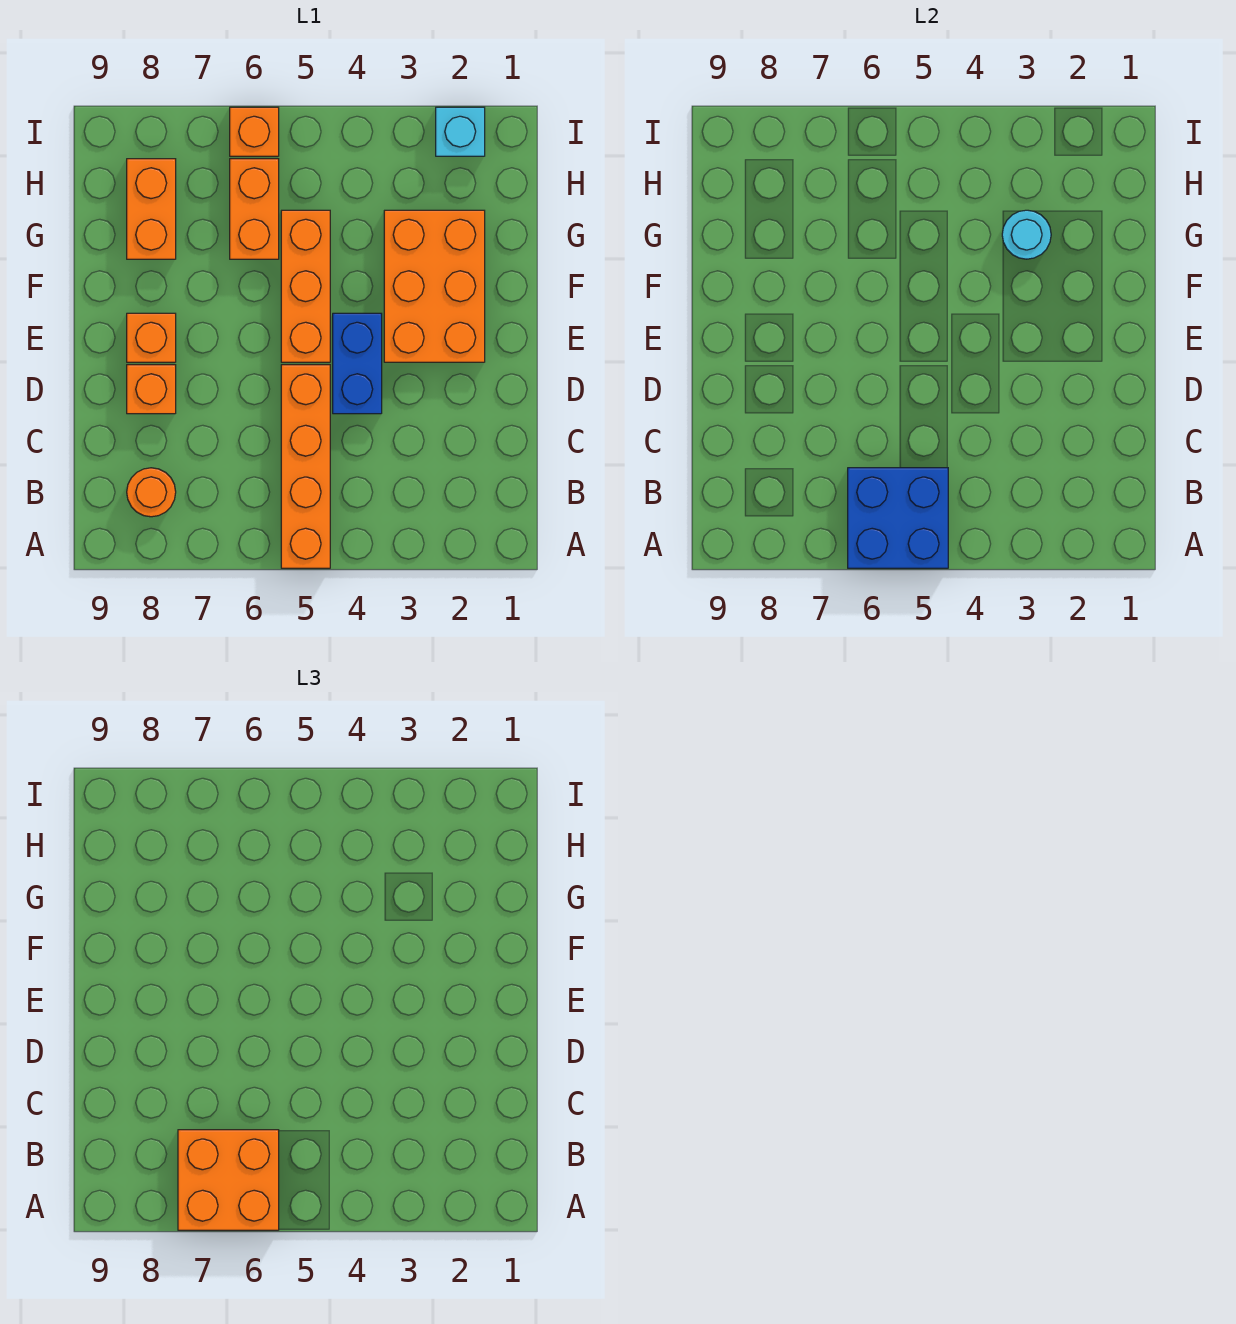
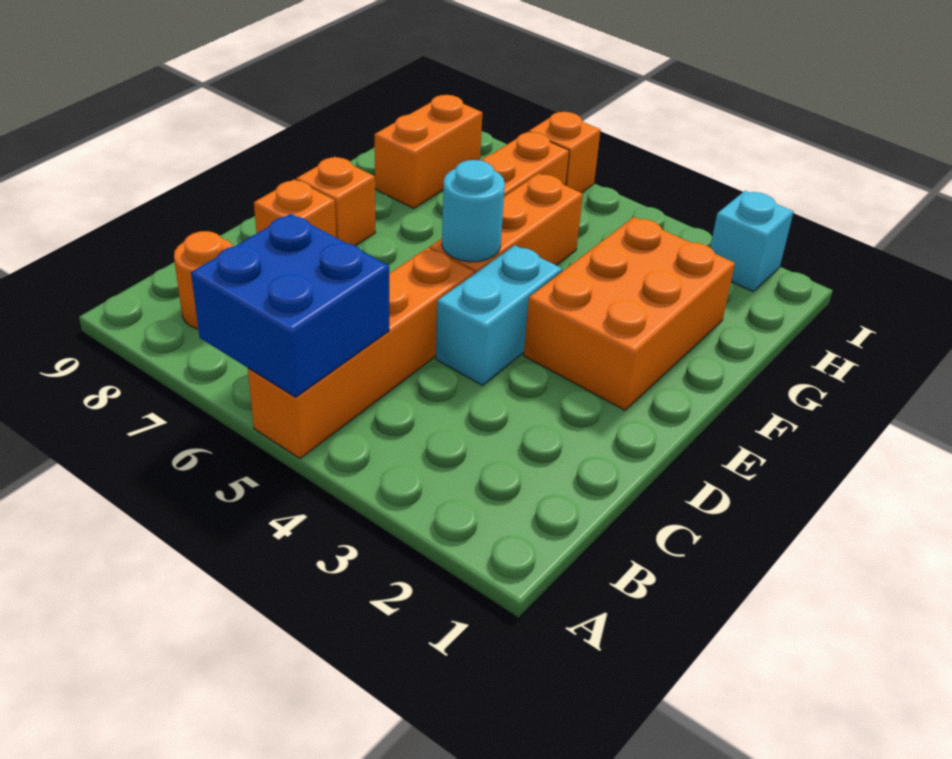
orange brick A6:B7 level 3 -> none
blue brick D4:E4 level 1 -> cyan brick D4:E4 level 1
cyan round brick G3 level 2 -> cyan round brick E5 level 2

